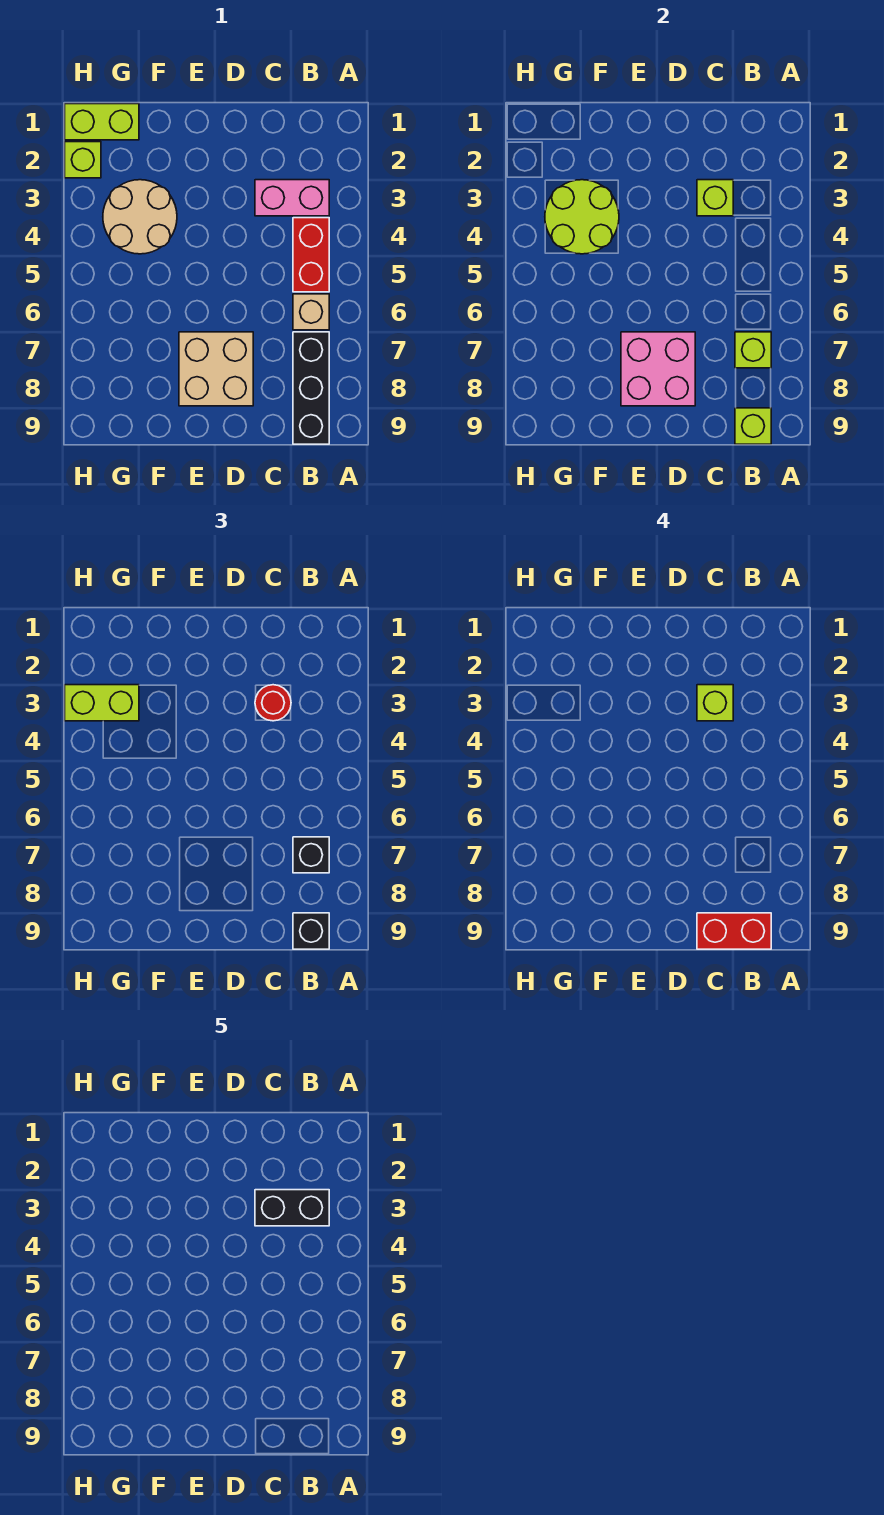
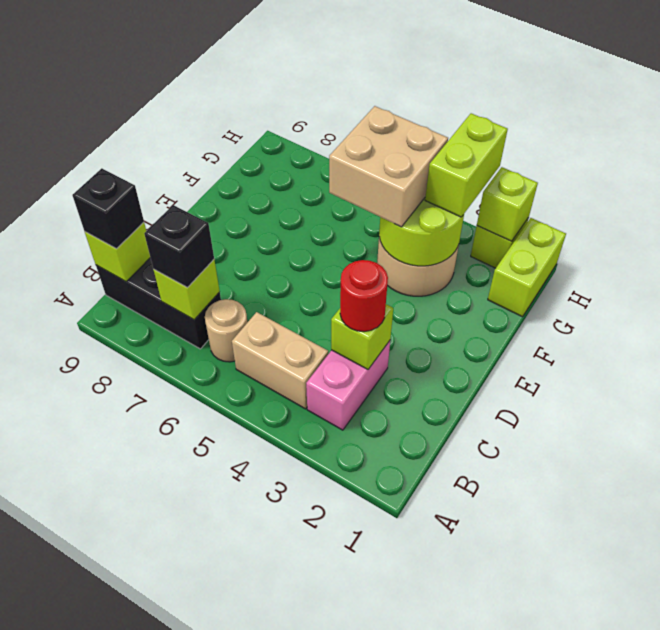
black brick B3:C3 level 5 -> none
red brick B4:B5 level 1 -> tan brick B4:B5 level 1
tan brick B6 level 1 -> tan round brick B6 level 1
red brick B9:C9 level 4 -> none
lime brick C3 level 4 -> lime brick H2 level 2
tan brick D7:E8 level 1 -> tan brick F4:G5 level 3
pink brick D7:E8 level 2 -> none

